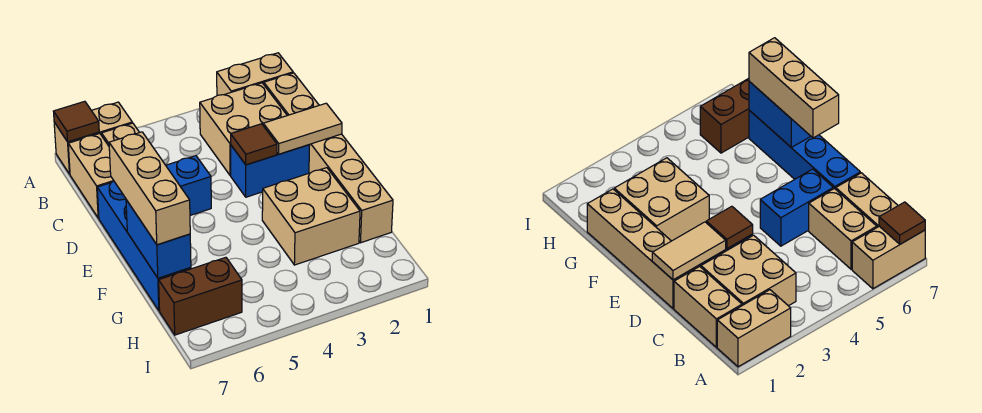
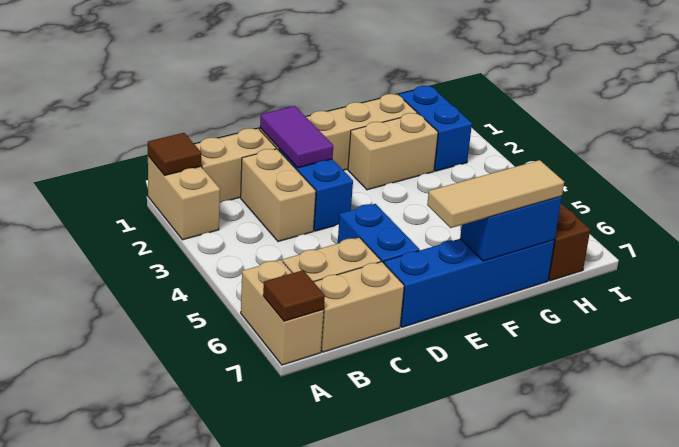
tan brick B2:C3 level 1 -> tan brick C2:C3 level 1
tan tile D1:D2 level 2 -> purple tile D1:D2 level 2
brown tile D3 level 2 -> brown tile A1 level 2
tan brick E7:G7 level 3 -> tan tile E7:G7 level 3
tan brick F2:G3 level 1 -> tan brick F2:G2 level 1
none -> blue brick H1:H2 level 1

